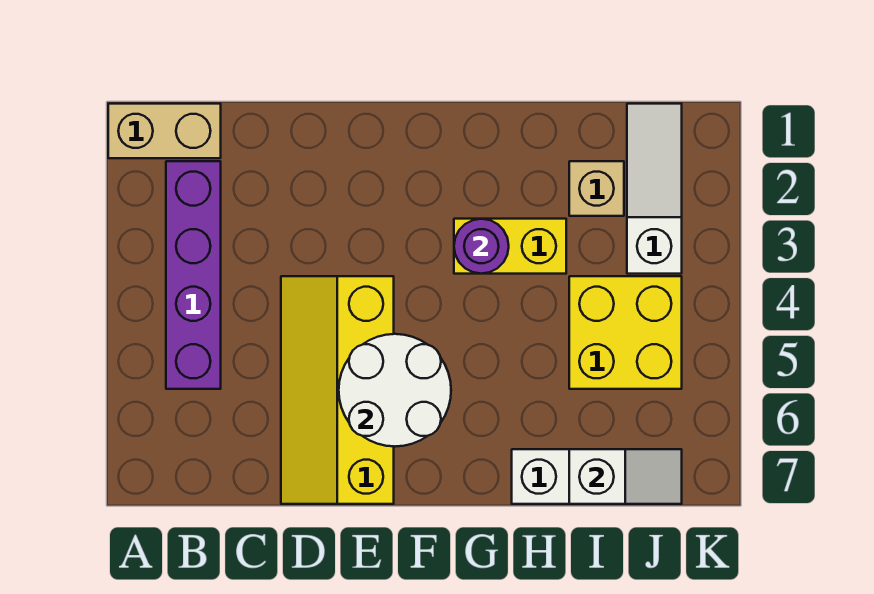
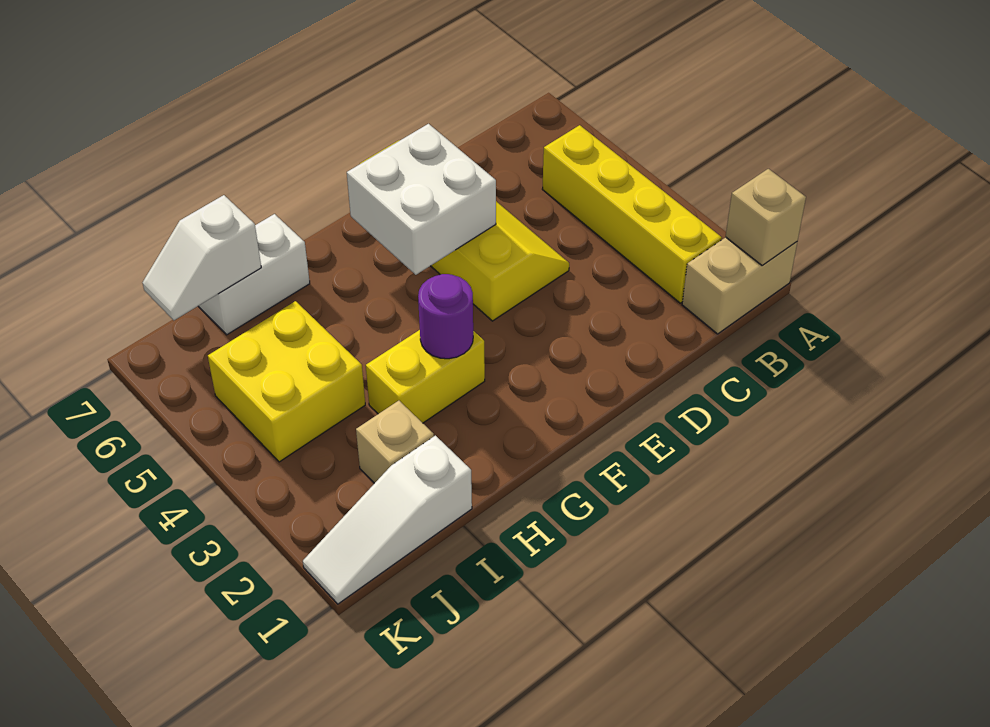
none -> tan brick A1 level 2
purple brick B2:B5 level 1 -> yellow brick B2:B5 level 1
white round brick E5:F6 level 2 -> white brick E5:F6 level 2
white slope J1:J3 level 1 top 3 -> white slope I1:K1 level 1 top I

